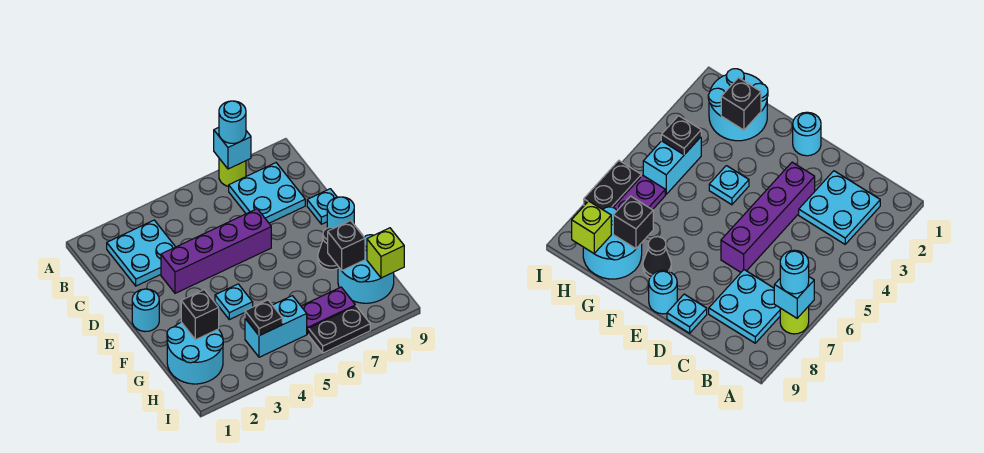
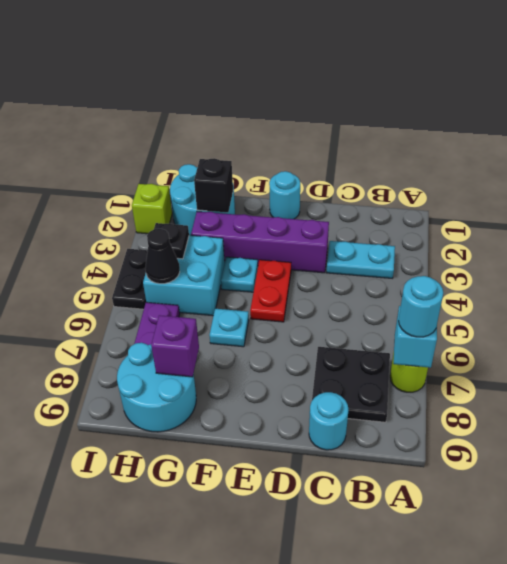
cyan plate B2:C3 level 1 -> cyan plate B3:C3 level 1
cyan plate B7:C8 level 1 -> black plate B7:C8 level 1
purple brick D3:D6 level 1 -> purple brick D3:G3 level 1
cyan plate D9 level 1 -> cyan plate F6 level 1
none -> red plate E4:E5 level 1
cyan round brick E9 level 1 -> cyan round brick C9 level 1
black cone F8 level 1 -> black cone H5 level 2
black brick G8 level 2 -> purple brick G8 level 2
cyan brick H4:H5 level 1 -> cyan brick G4:H5 level 1
lime brick H9 level 2 -> lime brick I2 level 1
black plate I6:I7 level 1 -> black plate I4:I5 level 1

